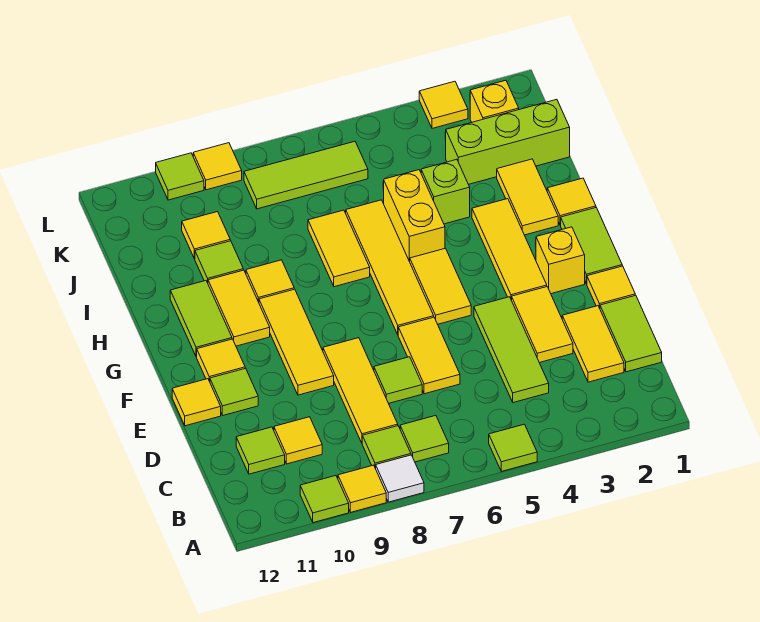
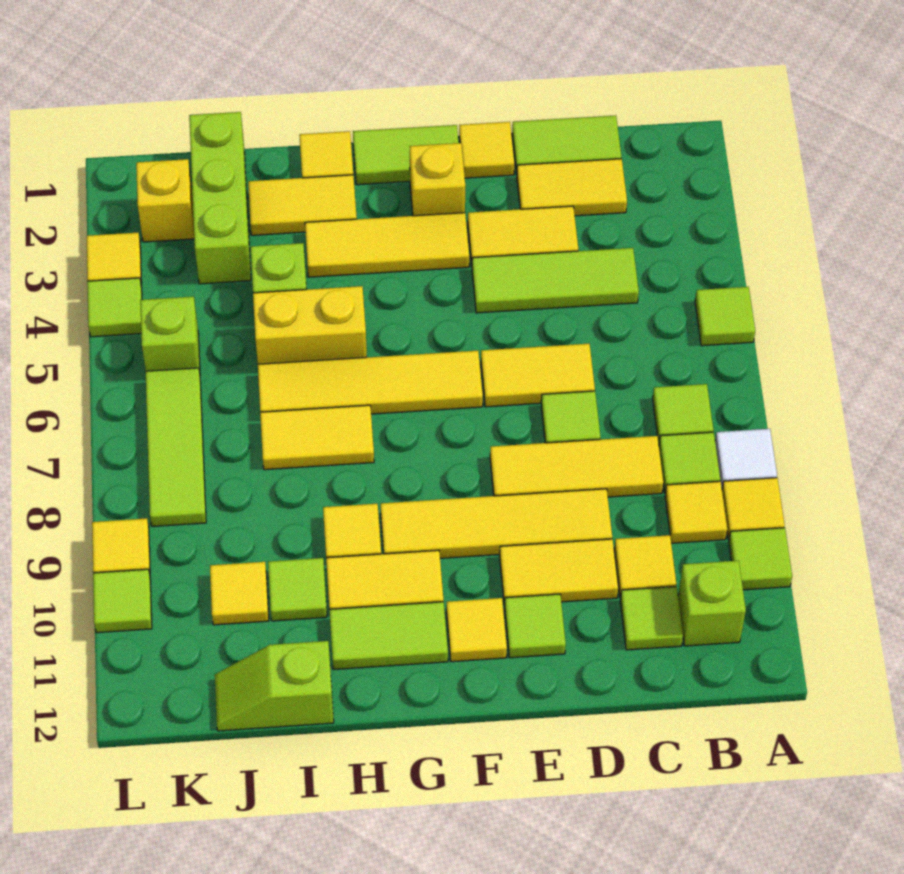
none -> lime brick B11 level 1
yellow tile E9:G9 level 1 -> yellow tile D9:G9 level 1
yellow tile E12 level 1 -> yellow tile B9 level 1
yellow tile F5:G5 level 1 -> yellow tile D10:E10 level 1
none -> lime slope I12:J12 level 1 top I
none -> lime brick K5 level 1
none -> lime tile L4 level 1

